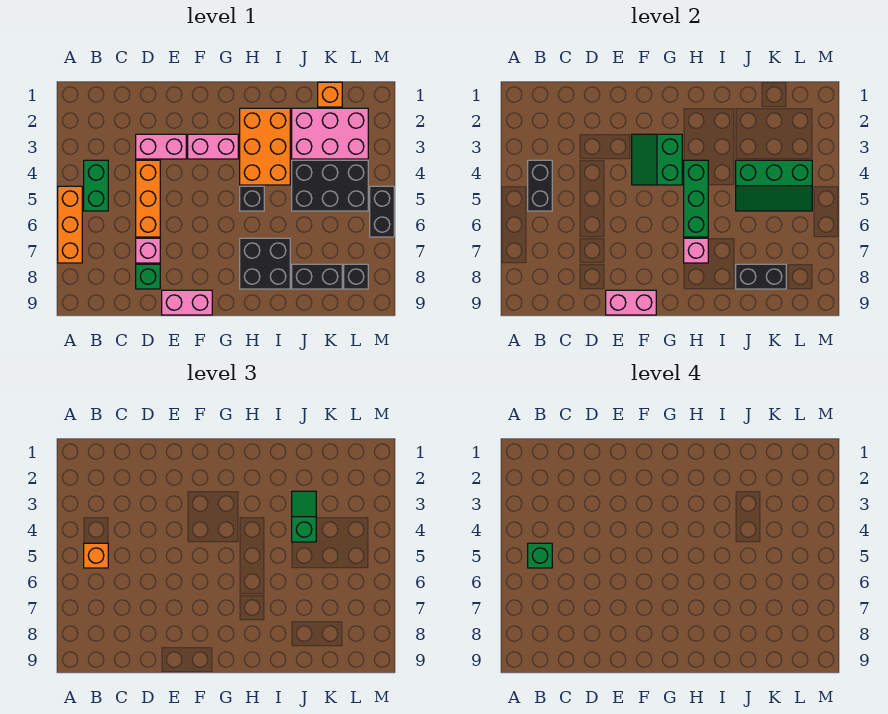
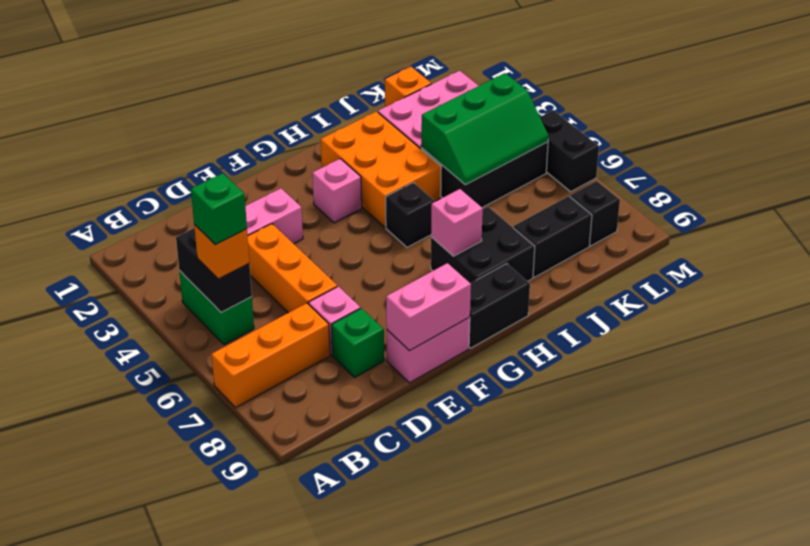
orange brick A5:A7 level 1 -> orange brick A7:C7 level 1
pink brick F3:G3 level 1 -> pink brick G3 level 1
green slope F3:G4 level 2 top G -> none
green brick H4:H6 level 2 -> none
green slope J3:J4 level 3 top 4 -> none
black brick J8:K8 level 2 -> black brick G9:H9 level 1

